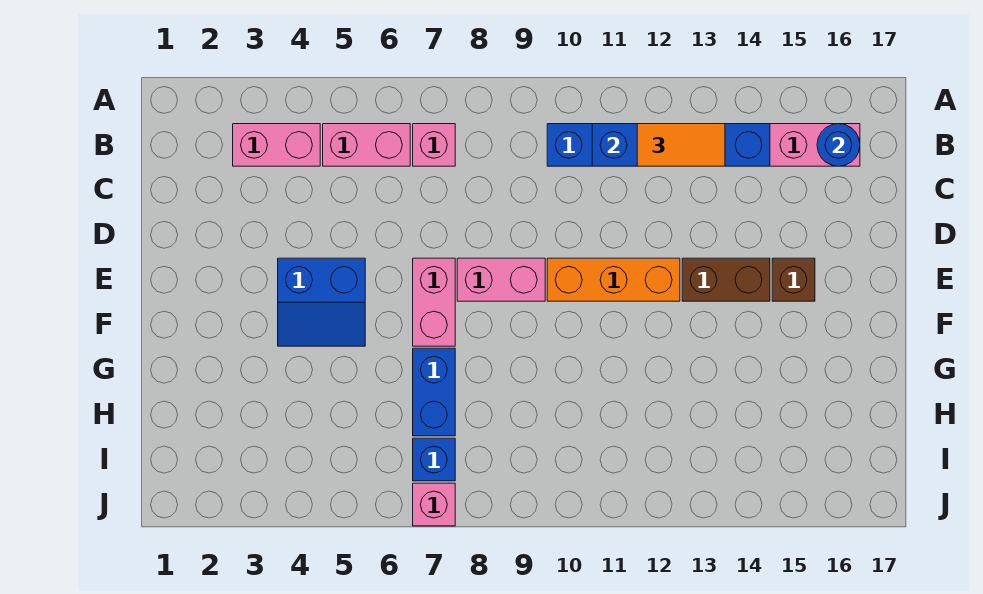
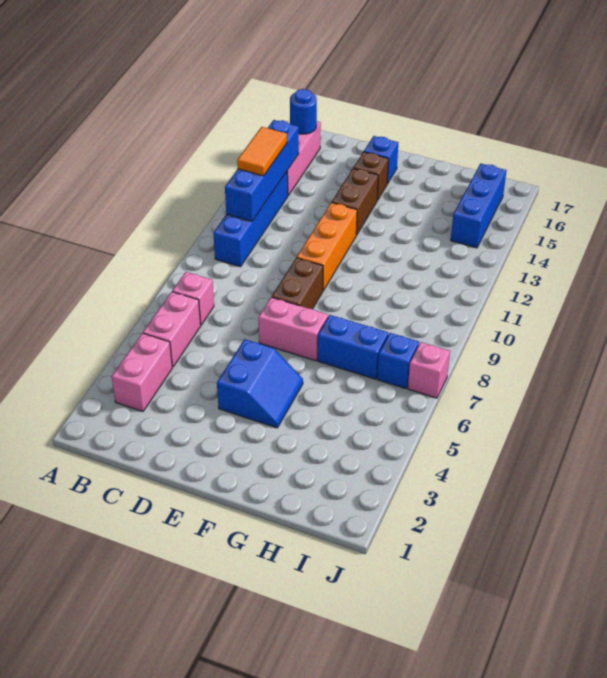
pink brick E8:E9 level 1 -> brown brick E8:E9 level 1
none -> blue brick E16 level 1
none -> blue brick I14:I16 level 1

